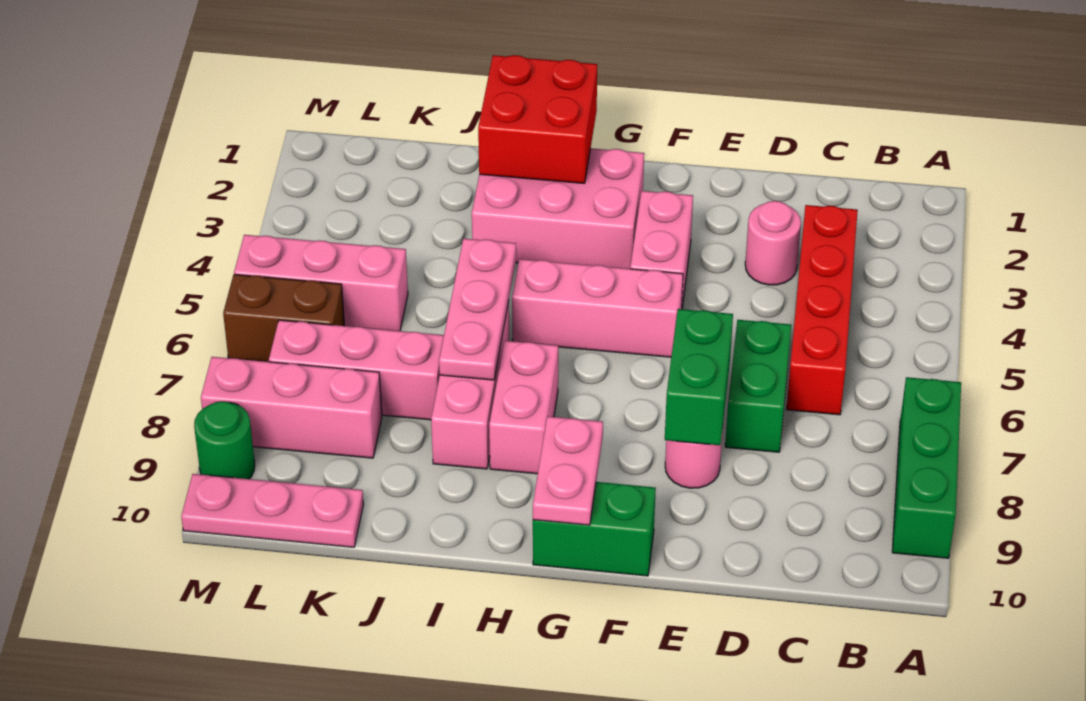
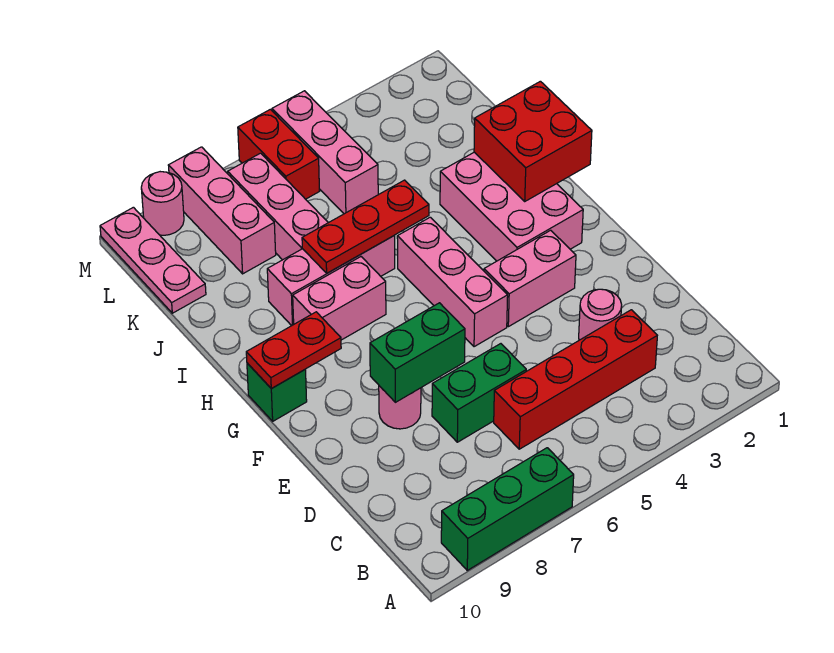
green brick F10:G10 level 1 -> green brick G10 level 1
pink plate G9:G10 level 2 -> red plate G9:G10 level 2
pink plate I5:I7 level 2 -> red plate I5:I7 level 2
brown brick L6:M6 level 1 -> red brick L6:M6 level 1
green round brick M9 level 1 -> pink round brick M9 level 1

